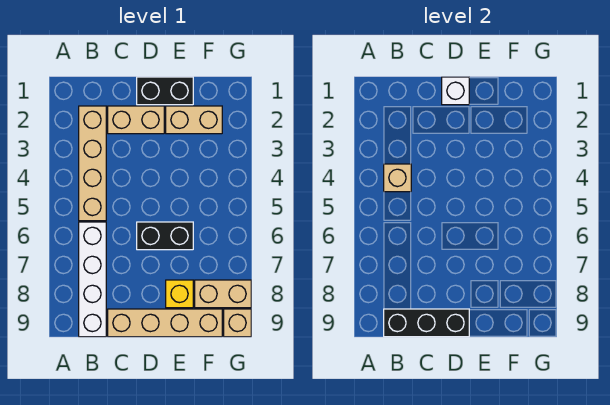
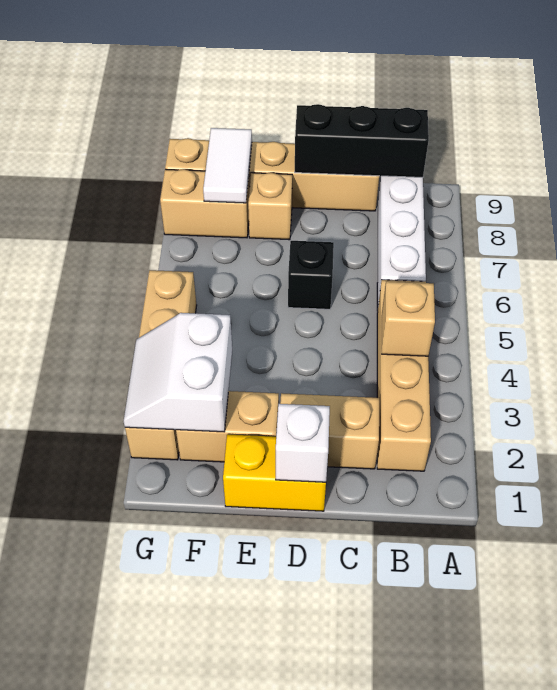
black brick D1:E1 level 1 -> yellow brick D1:E1 level 1
black brick D6:E6 level 1 -> black brick D6 level 1
yellow brick E8 level 1 -> tan brick E8 level 1
none -> white slope F2:G3 level 2 top F
none -> white tile F8:F9 level 2
none -> tan brick G2:G5 level 1

